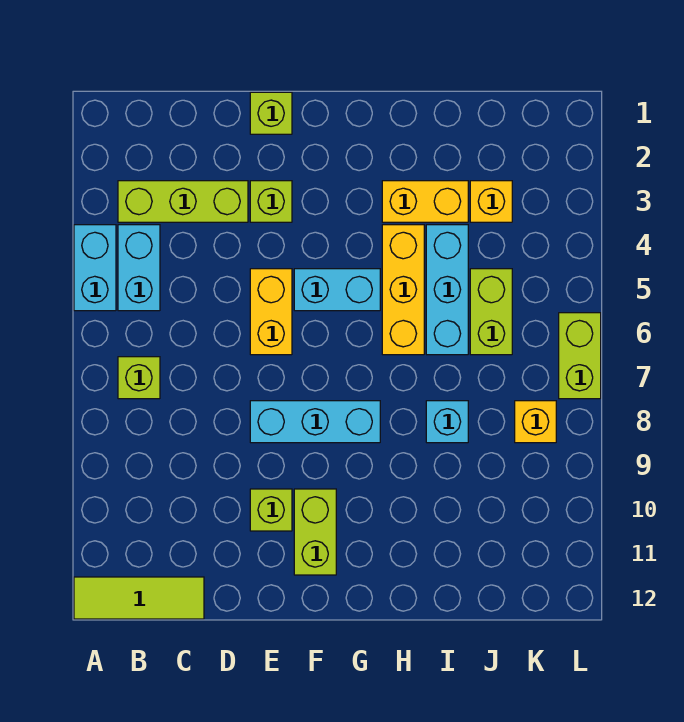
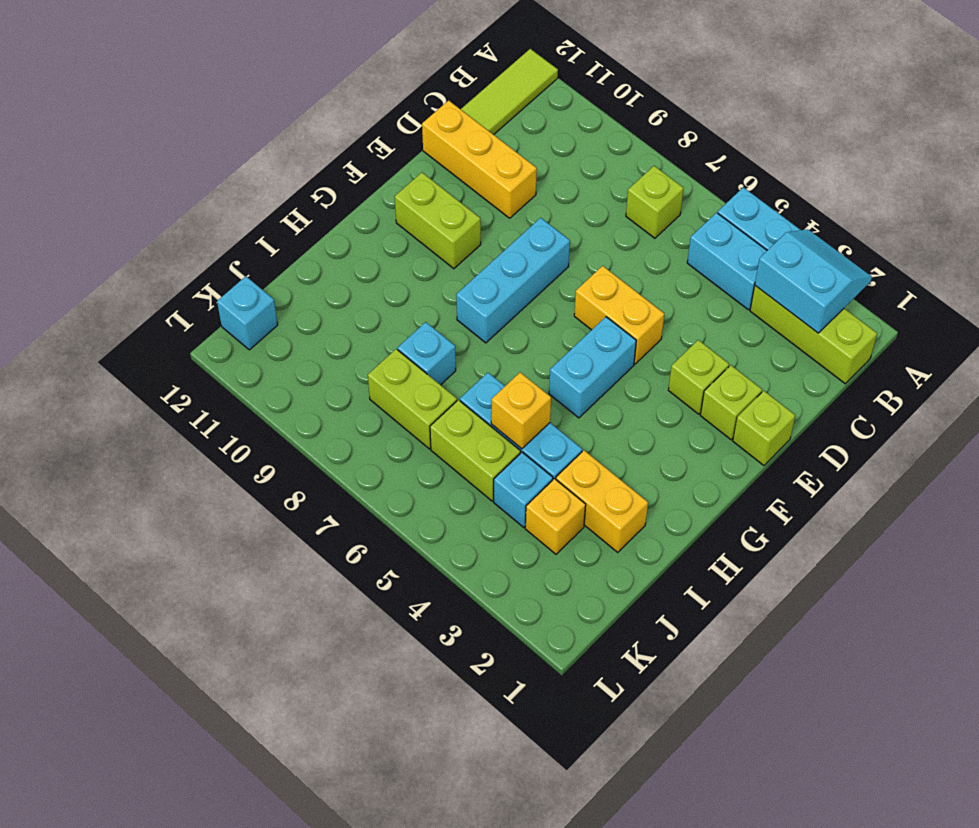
none -> cyan slope A2:B3 level 2 top B
lime brick B3:D3 level 1 -> lime brick B1:B3 level 1
lime brick E10 level 1 -> lime brick E2 level 1
yellow brick H3:I3 level 1 -> yellow brick I2:I3 level 1
yellow brick H4:H6 level 1 -> yellow brick D10:D12 level 1
none -> cyan brick J4 level 1
yellow brick K8 level 1 -> yellow brick I5 level 2
none -> cyan brick K12 level 1
lime brick L6:L7 level 1 -> lime brick J7:J8 level 1

